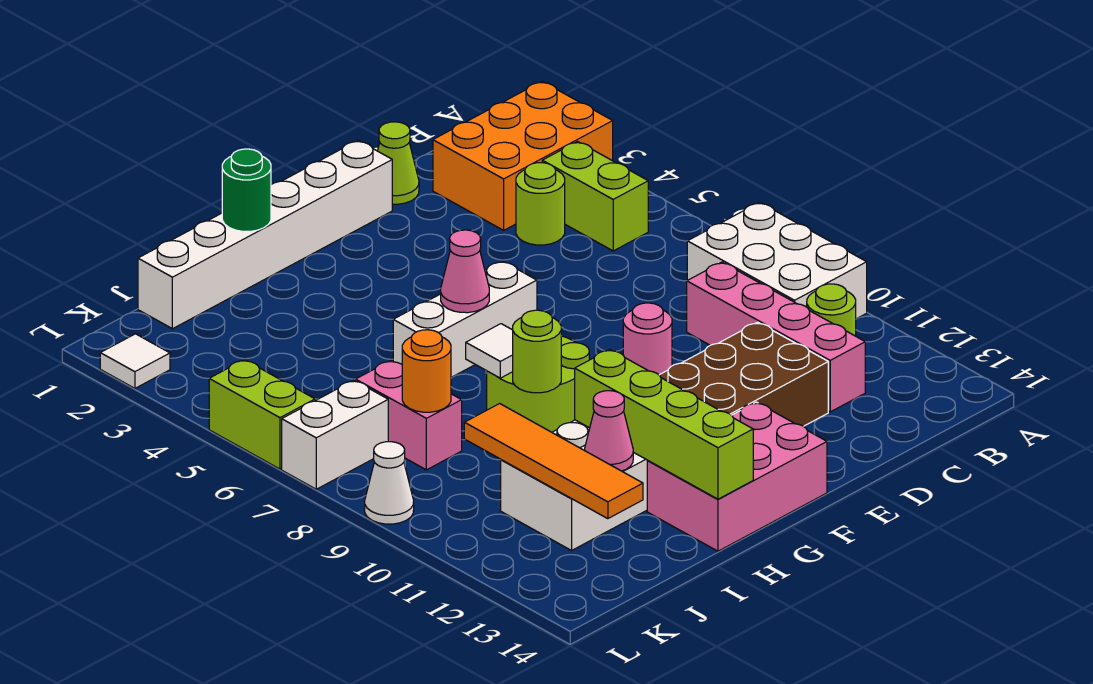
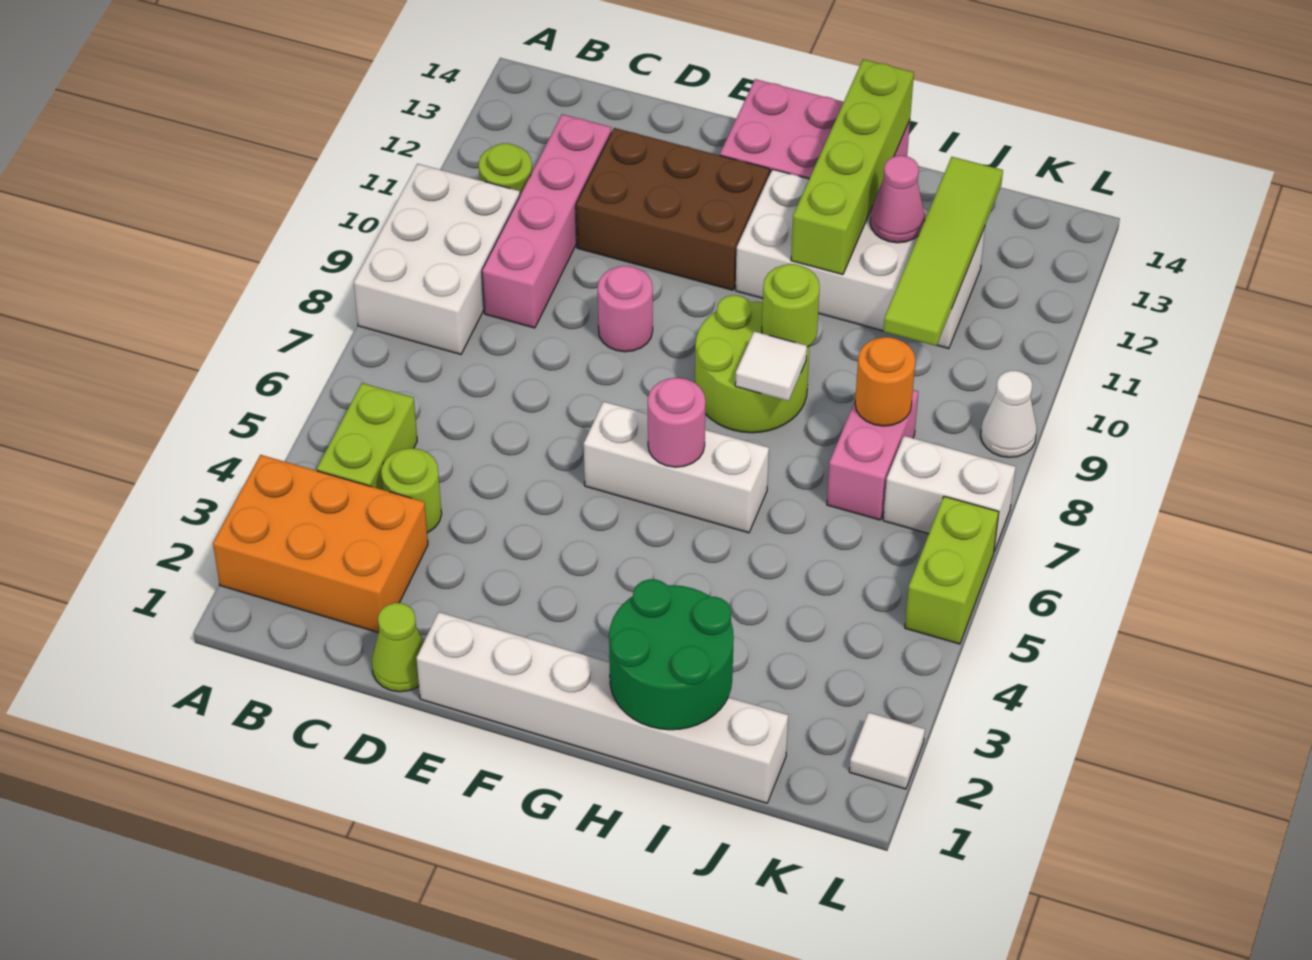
pink cone G6 level 2 -> pink round brick G6 level 2
green round brick H1 level 2 -> green round brick H1:I2 level 2
orange tile J10:J13 level 2 -> lime tile J10:J13 level 2

